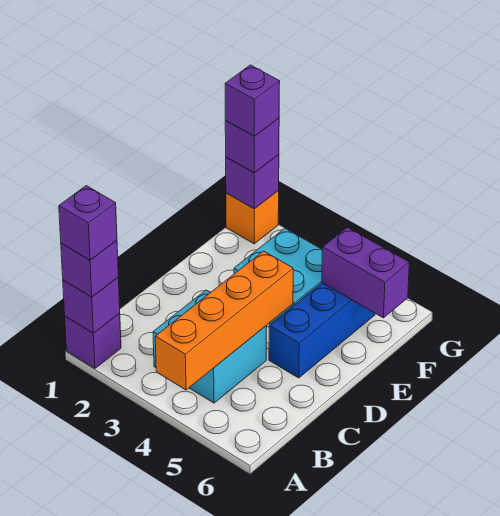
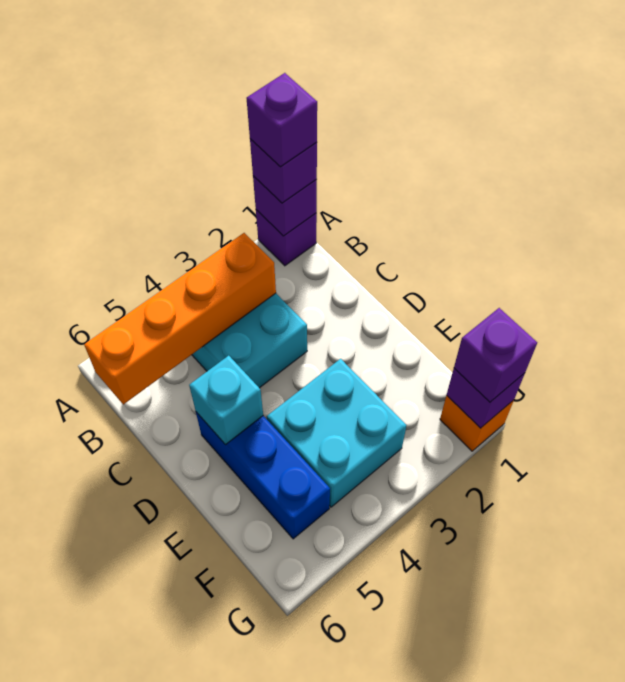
orange brick A4:D4 level 2 -> orange brick B3:B6 level 2
none -> cyan brick D5 level 2
purple brick F5:F6 level 2 -> none
purple brick G1 level 4 -> none

